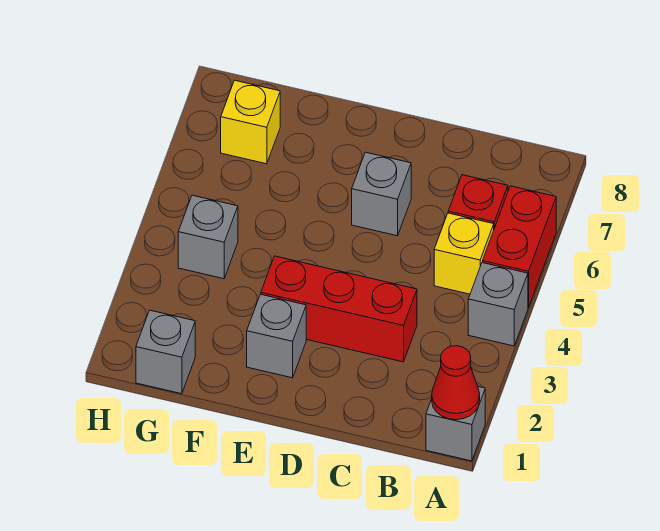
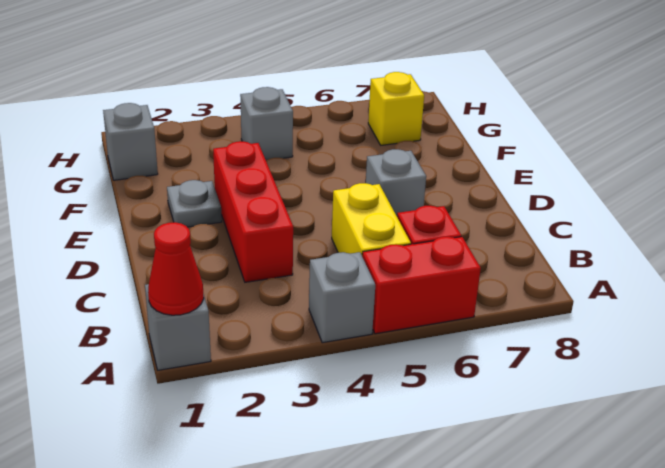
yellow brick B5 level 1 -> yellow brick B5:C5 level 1
grey brick E2 level 1 -> grey plate E2 level 1

